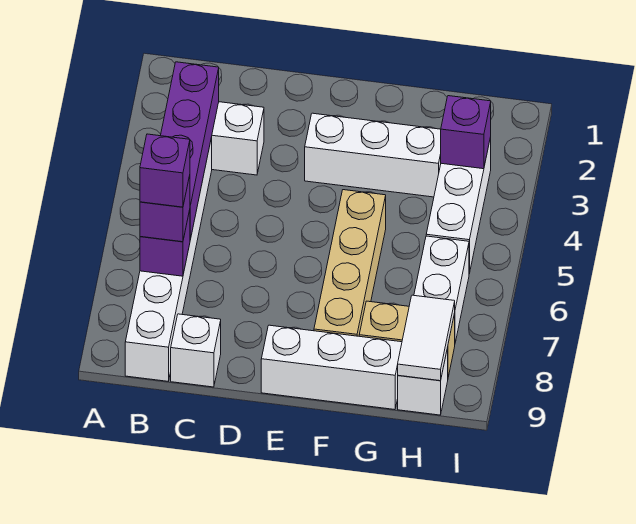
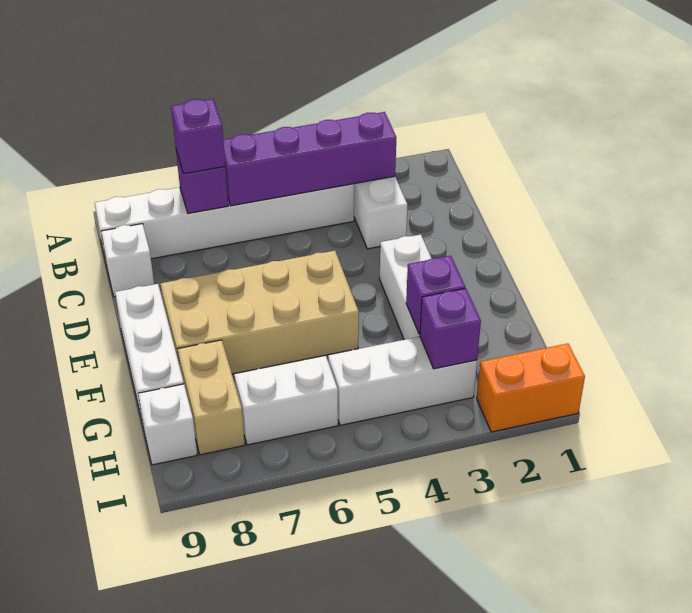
purple brick B7 level 4 -> purple brick G3 level 2
tan brick F5:F8 level 1 -> tan brick E5:F8 level 1
white tile H8:H9 level 2 -> none
none -> orange brick I1:I2 level 1

